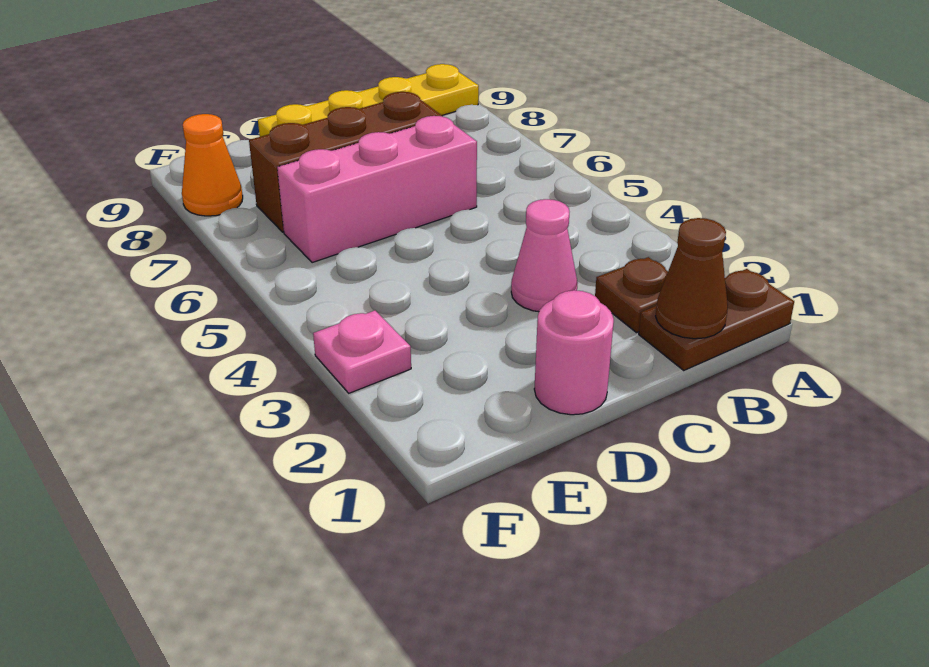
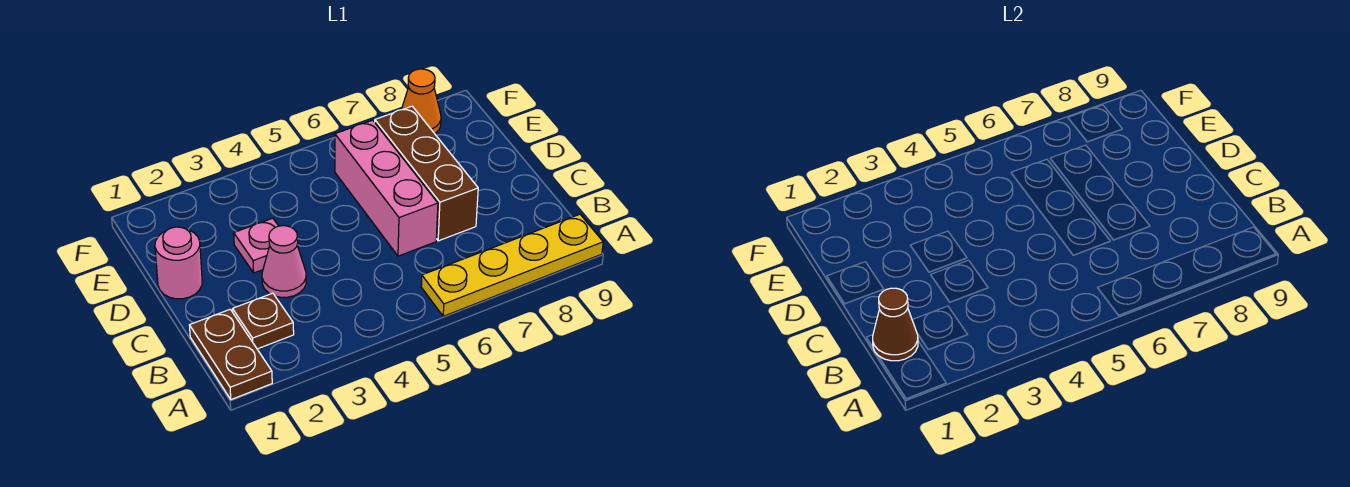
yellow plate A9:D9 level 1 -> yellow plate A6:A9 level 1
pink plate F3 level 1 -> pink plate D3 level 1

